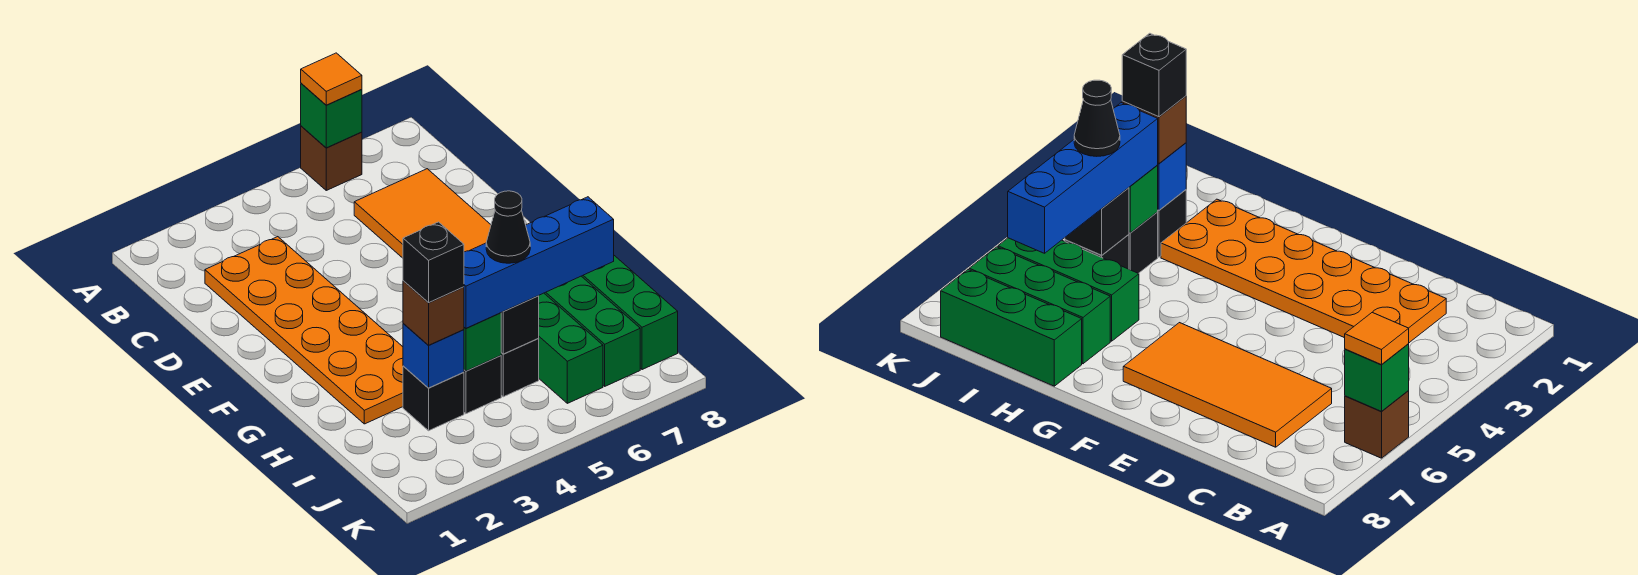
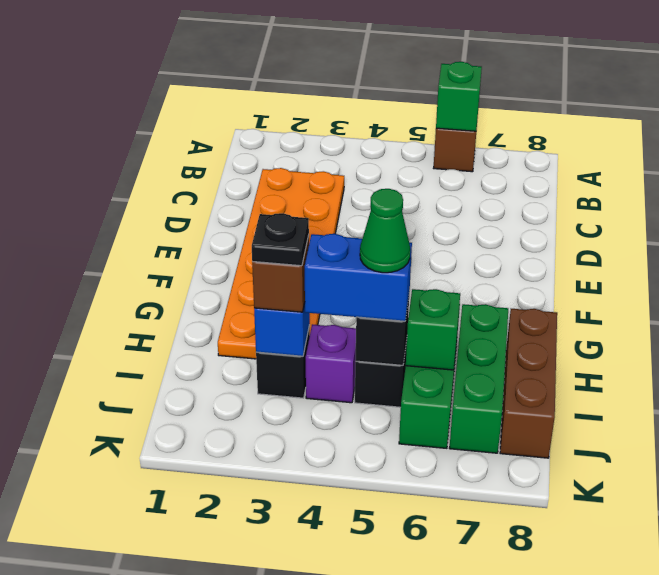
orange tile A6 level 3 -> none
orange tile C6:F7 level 1 -> none
green brick H8:J8 level 1 -> brown brick H8:J8 level 1
black brick I3 level 4 -> black plate I3 level 4
black brick I4 level 1 -> purple brick I4 level 1
green brick I4 level 2 -> green brick I6 level 2
blue brick I4:I7 level 3 -> blue brick I4:I5 level 3
black cone I5 level 4 -> green cone I5 level 4

